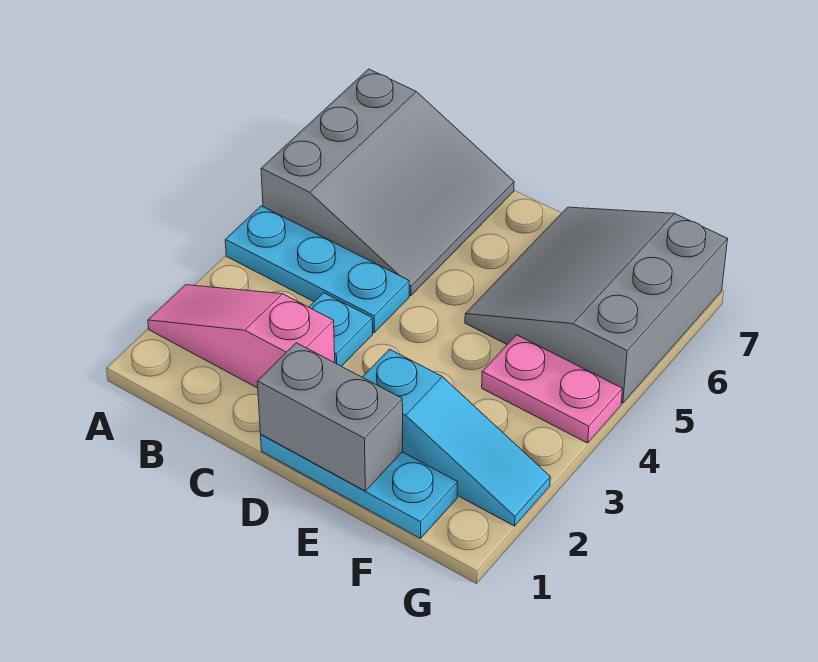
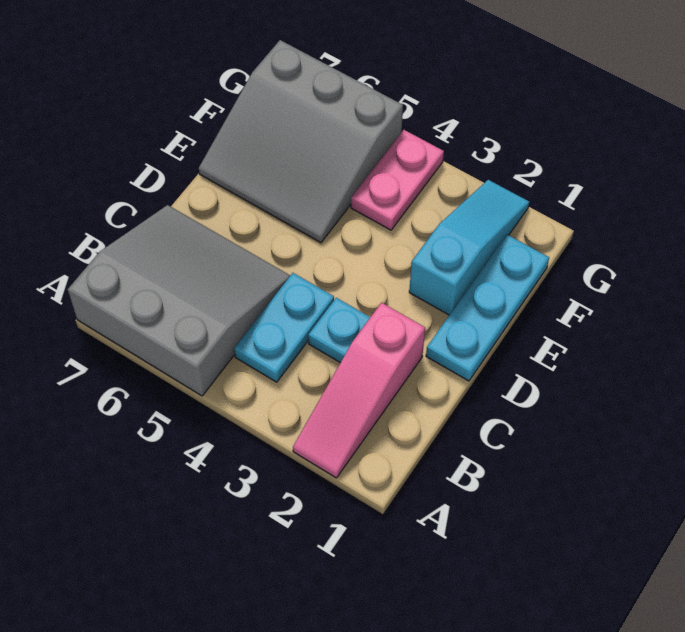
cyan plate A4:C4 level 1 -> cyan plate B4:C4 level 1
grey brick D1:E1 level 2 -> none

